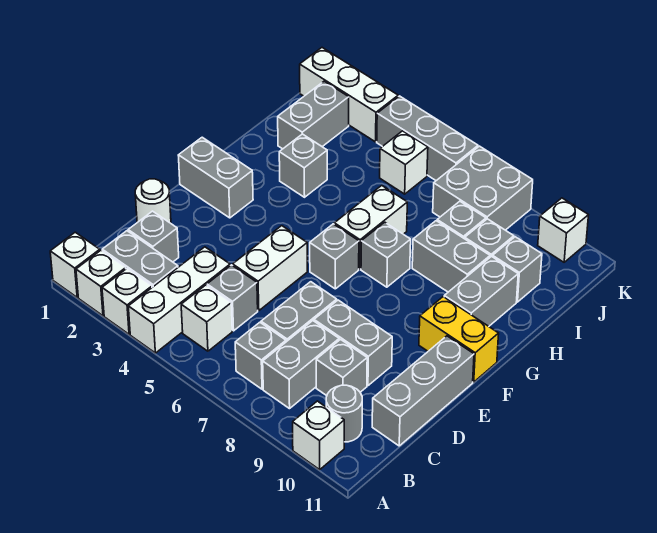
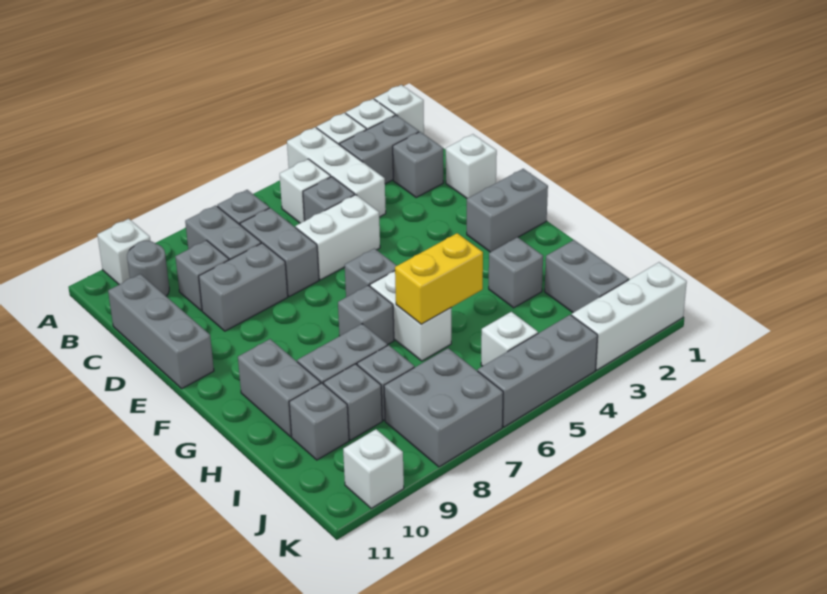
white round brick D1 level 1 -> white brick D1 level 1
white brick D5:E5 level 1 -> white brick D5:D6 level 1
yellow brick F10:F11 level 1 -> yellow brick H5:H6 level 2

